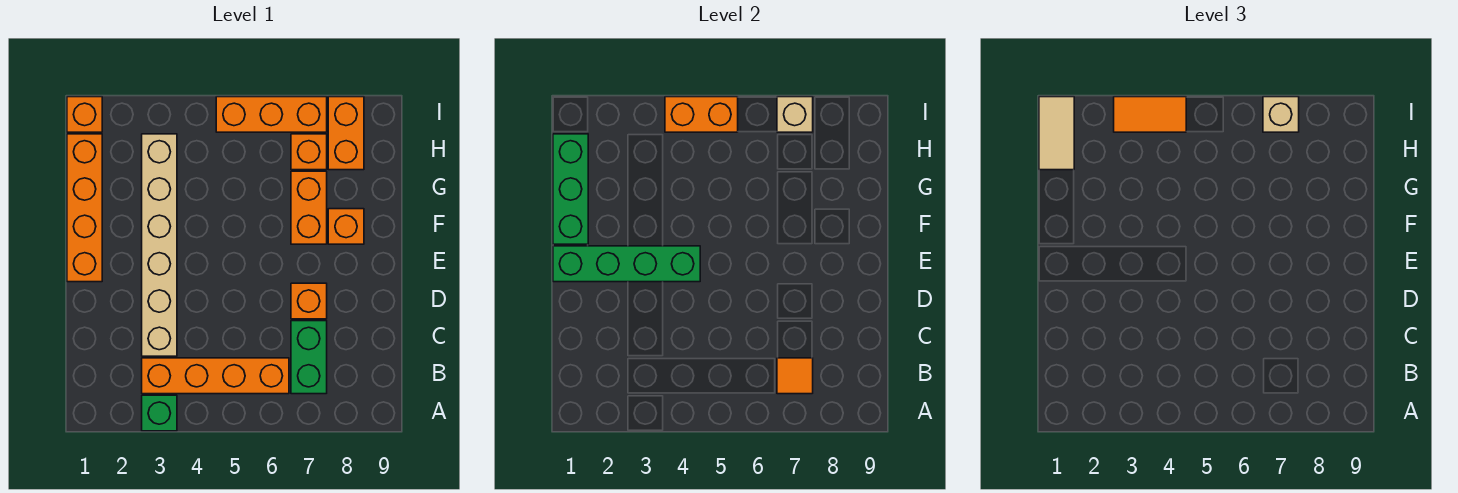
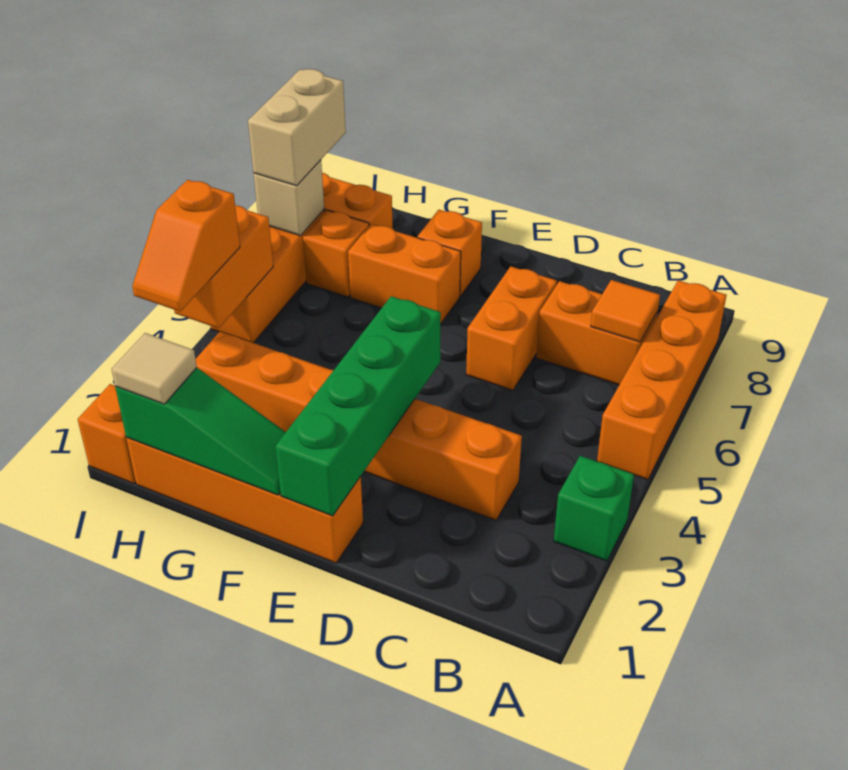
orange brick B3:B6 level 1 -> orange brick A5:A8 level 1
green brick B7:C7 level 1 -> orange brick B7:C7 level 1
tan brick C3:H3 level 1 -> orange brick C3:H3 level 1
orange brick D7 level 1 -> orange brick D6:D7 level 1
green brick F1:H1 level 2 -> green slope F1:H1 level 2 top H
tan tile H1:I1 level 3 -> tan tile H1 level 3
orange tile I3:I4 level 3 -> orange slope I3:I4 level 3 top 4
tan brick I7 level 3 -> tan brick I7:I8 level 3

